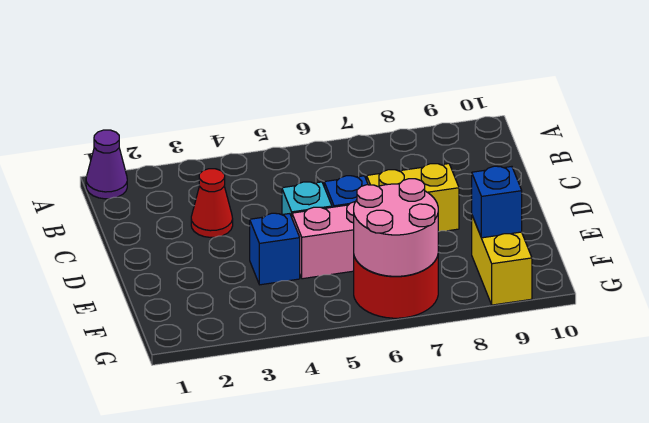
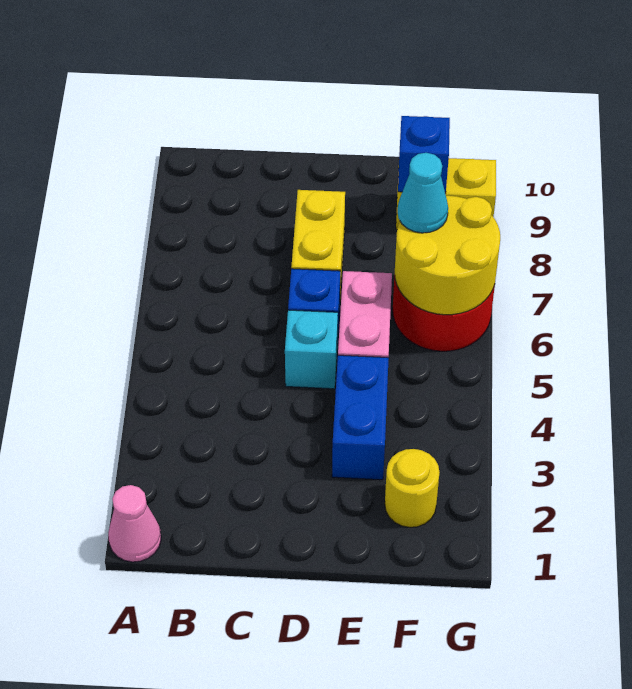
purple cone A1 level 1 -> pink cone A1 level 1
red cone C3 level 1 -> none
blue brick E4 level 1 -> blue brick E3:E4 level 1
none -> yellow round brick F2 level 1
pink round brick F6:G7 level 2 -> yellow round brick F6:G7 level 2
none -> cyan cone F7 level 3

